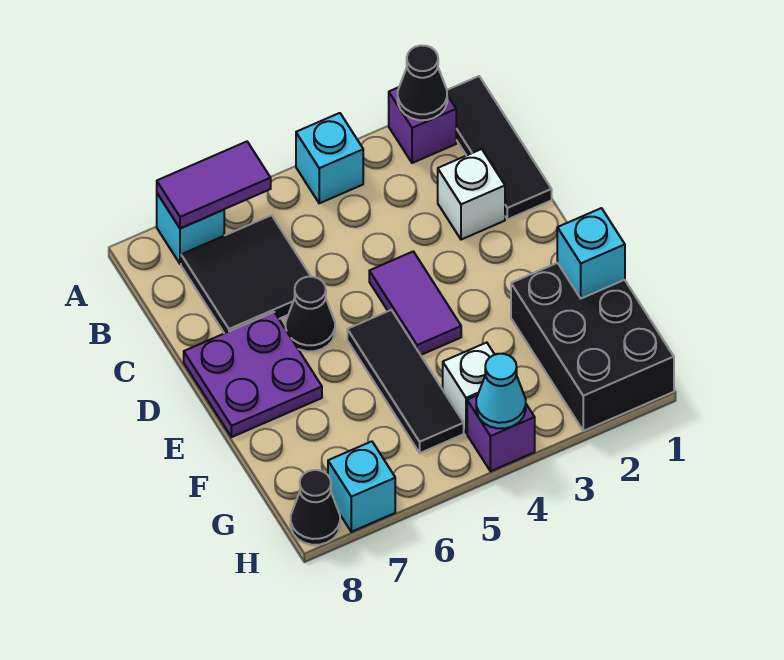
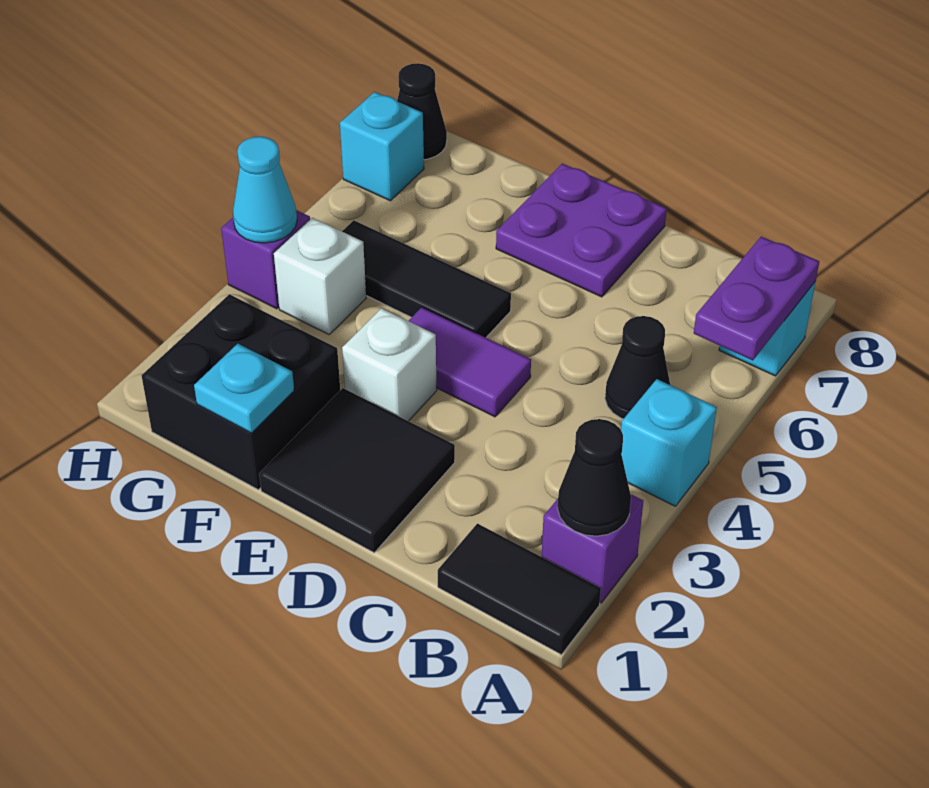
black tile A1:C1 level 1 -> black tile A1:B1 level 1
purple tile A6:A7 level 2 -> purple plate A6:A7 level 2
black tile B6:C7 level 1 -> black tile D1:E2 level 1
white brick C2 level 1 -> white brick E3 level 1
black cone D6 level 1 -> black cone B5 level 1
black brick F1:H2 level 1 -> black brick F1:G2 level 1
cyan brick F1 level 2 -> cyan plate F1 level 2

